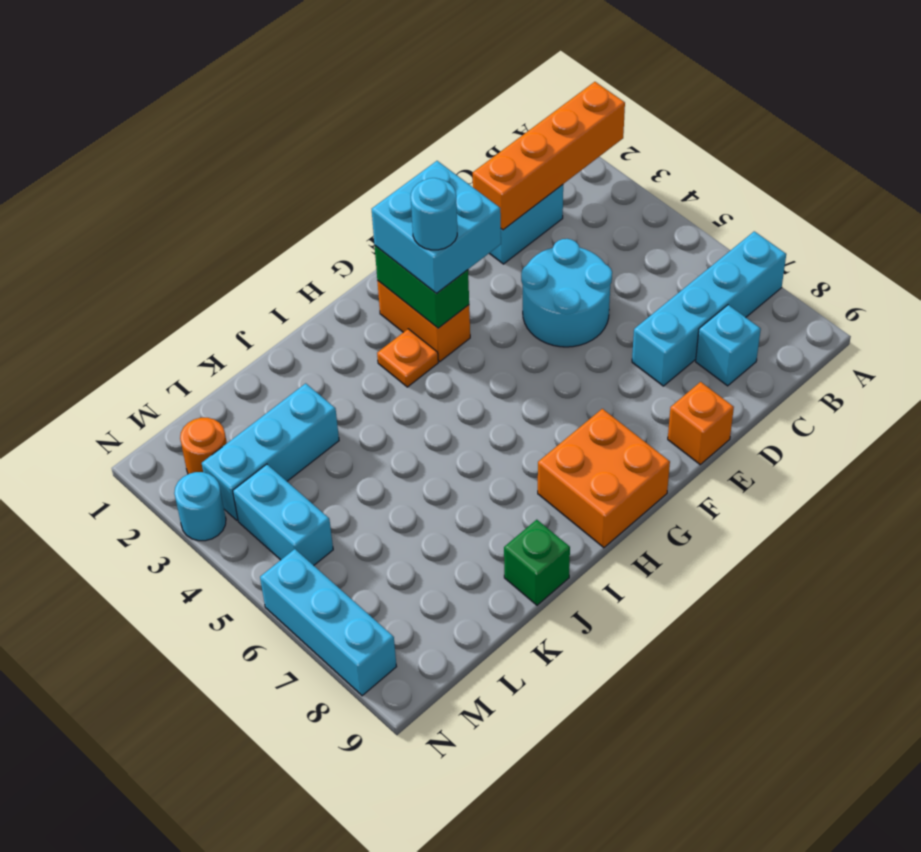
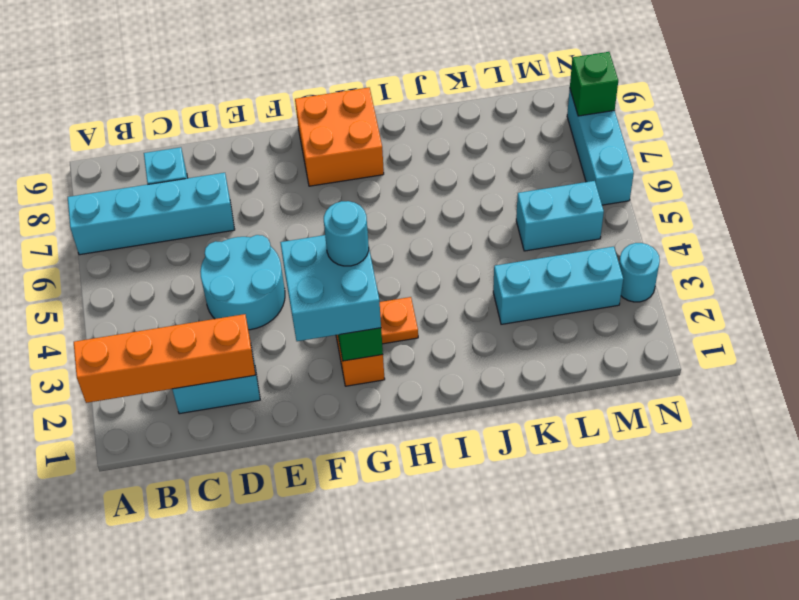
orange brick E9 level 1 -> none
green brick J9 level 1 -> green brick N8 level 2
orange round brick M2 level 1 -> none
cyan brick M4:M5 level 1 -> cyan brick L5:M5 level 1

